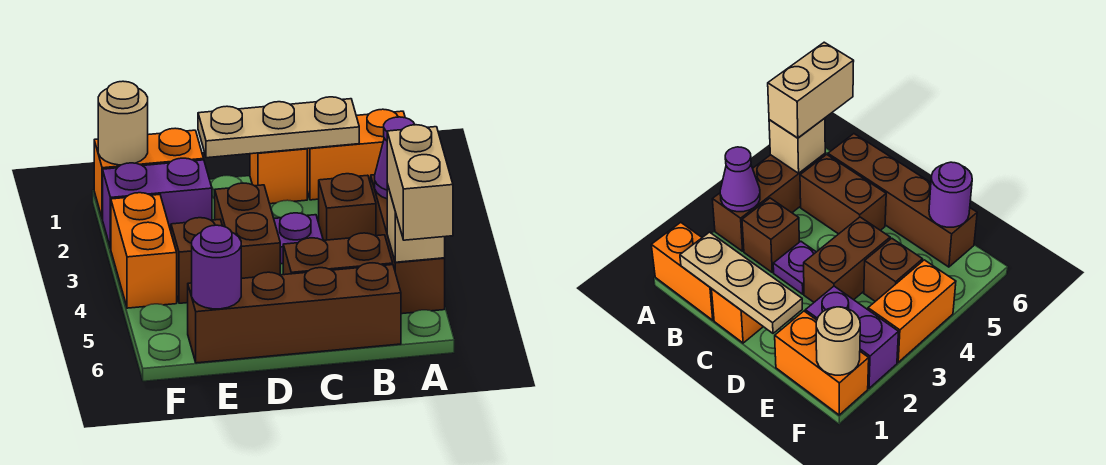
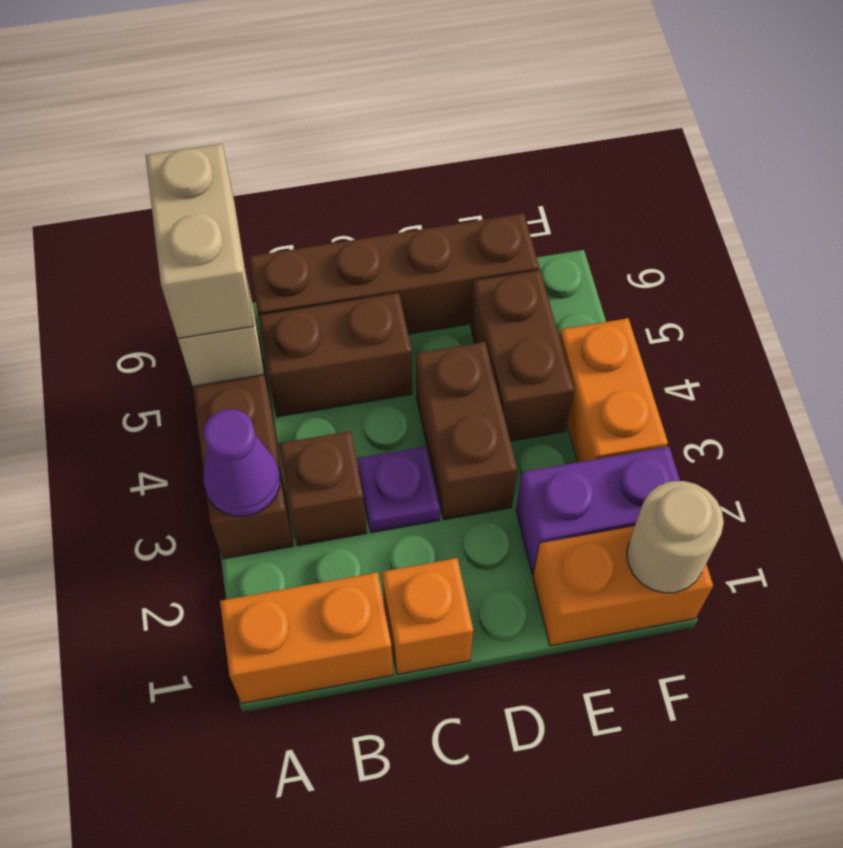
tan plate B1:D1 level 2 -> none
brown brick E4 level 1 -> brown brick E4:E5 level 1
purple round brick E6 level 2 -> none

